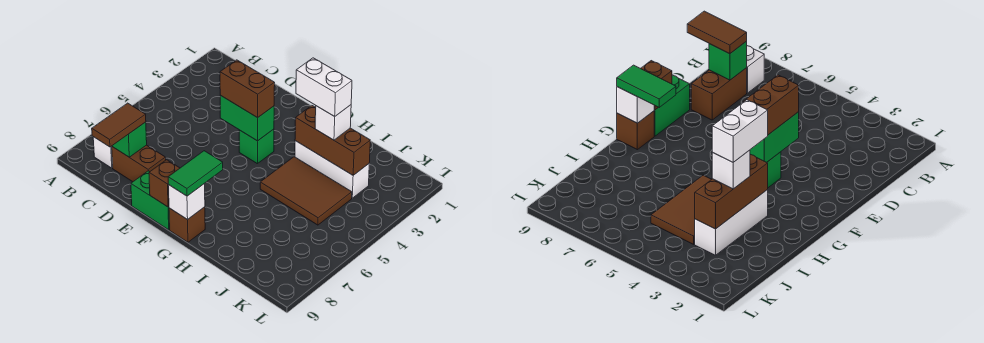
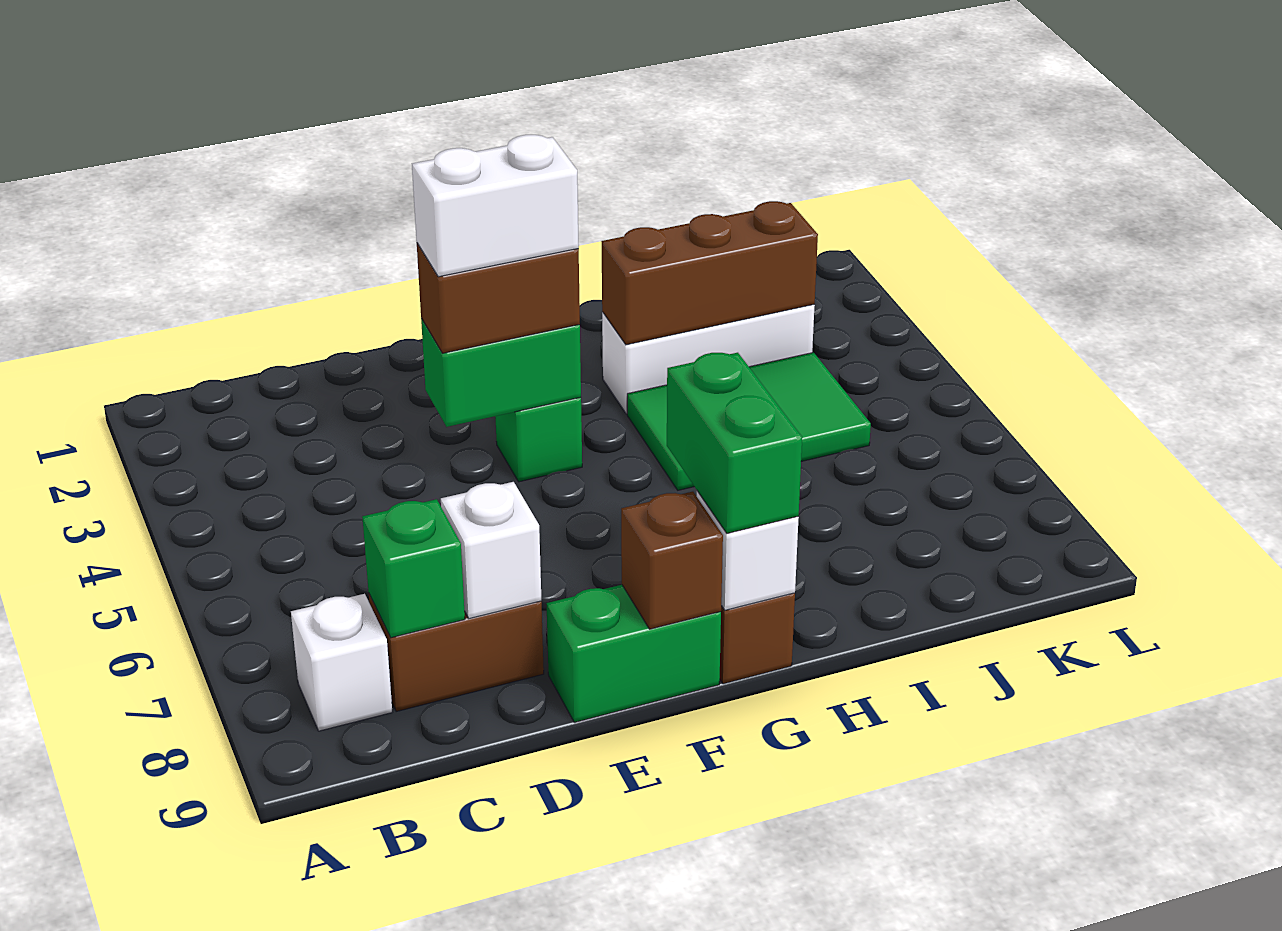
brown tile C8:C9 level 3 -> none
green tile G8:G9 level 3 -> green brick G8:G9 level 3
white brick H3:I3 level 4 -> white brick E4:F4 level 4
brown tile H4:J5 level 1 -> green tile H4:J5 level 1
white brick I3 level 3 -> white brick D8 level 2

